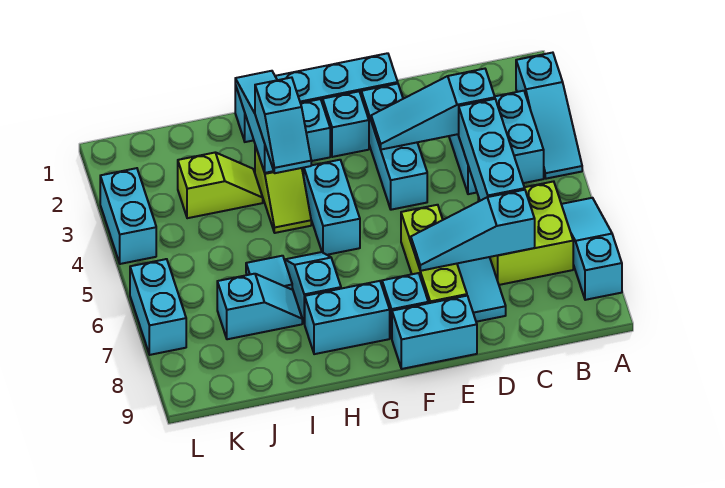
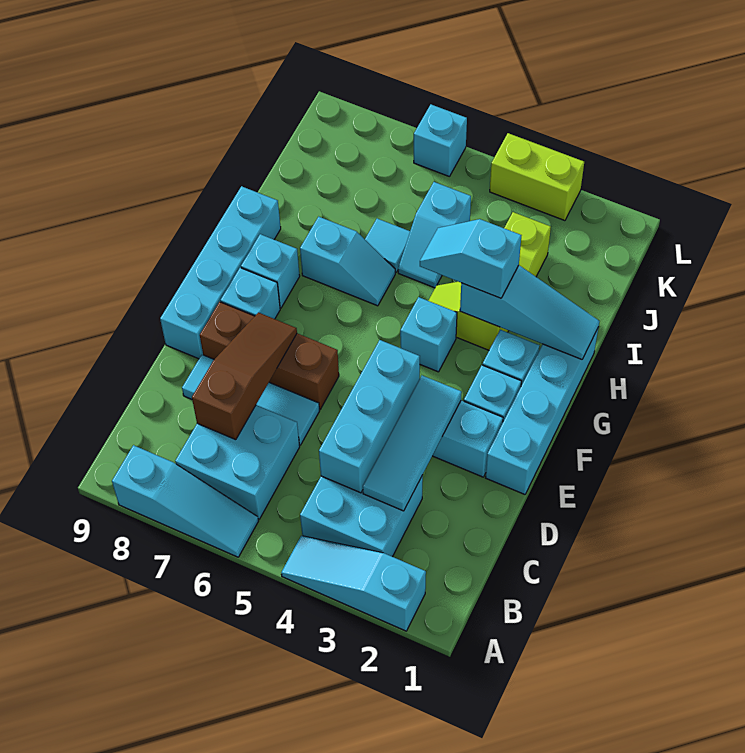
lime brick B6:C7 level 1 -> cyan brick B6:C7 level 1
cyan slope C3:E3 level 2 top C -> cyan tile C3:E3 level 2
cyan brick C4:C6 level 2 -> cyan brick C4:E4 level 2
cyan slope C7:E7 level 2 top C -> brown slope C7:E7 level 2 top C
lime brick E6:E8 level 1 -> brown brick E6:E8 level 1
cyan brick E9:F9 level 1 -> cyan brick E9:H9 level 1
cyan brick G4:G5 level 1 -> cyan brick G4 level 1
cyan brick G8:H8 level 1 -> cyan brick G8 level 1
cyan slope I7:J7 level 1 top J -> cyan slope I5:J5 level 1 top J
cyan brick L3:L4 level 1 -> lime brick L3:L4 level 1
cyan brick L6:L7 level 1 -> cyan brick L6 level 1

